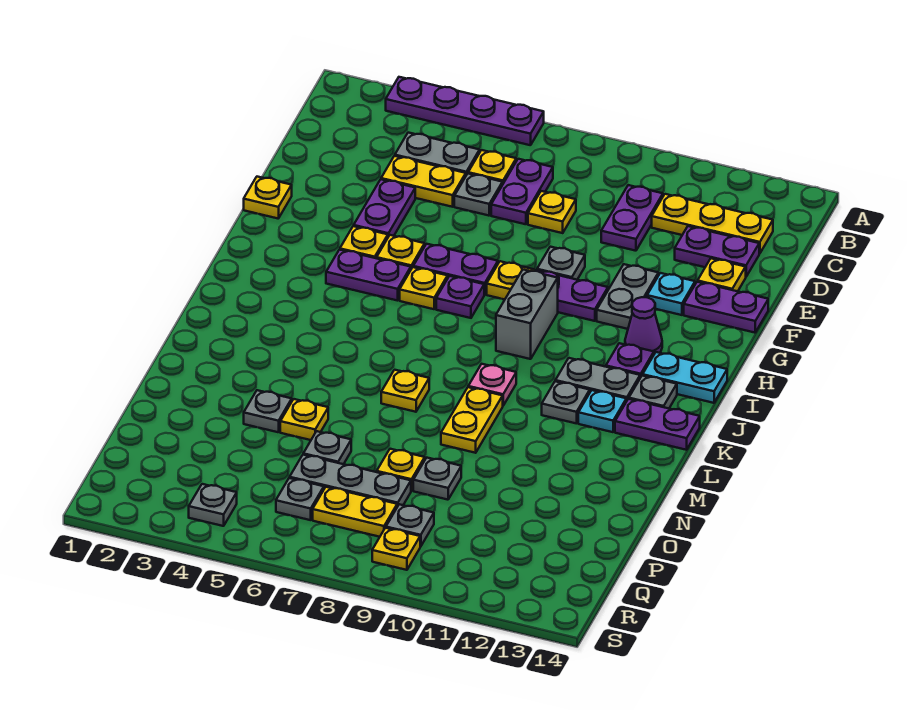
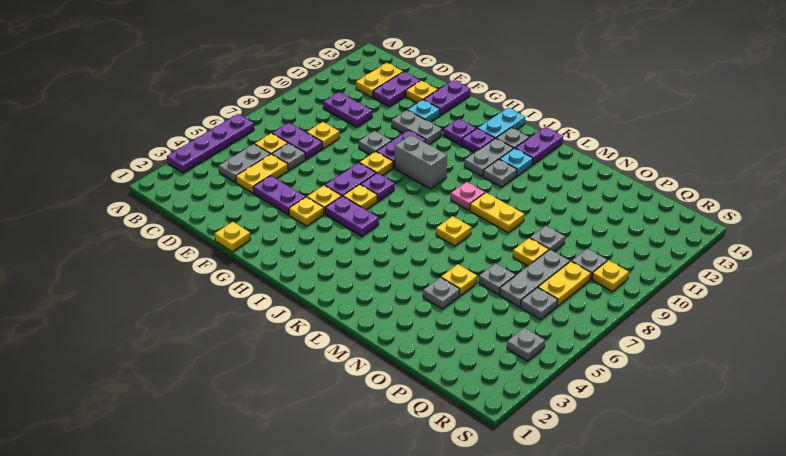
yellow plate C11:C13 level 1 -> yellow plate C12:C13 level 1
purple plate H4:H5 level 1 -> purple plate H5:I5 level 1
purple cone H12 level 1 -> purple plate H12 level 1

